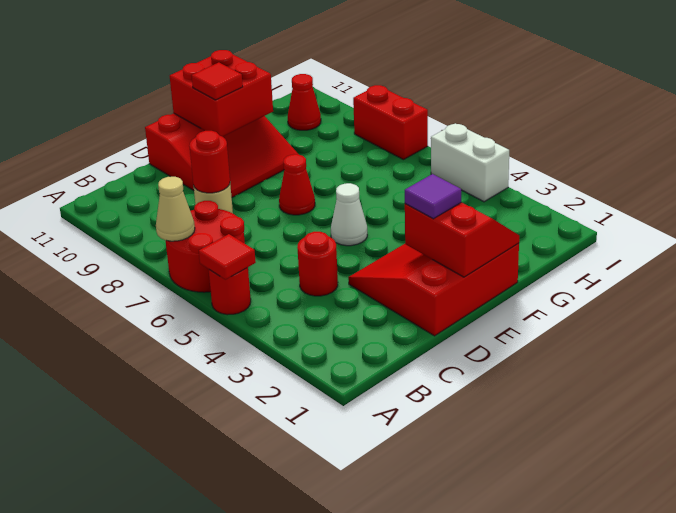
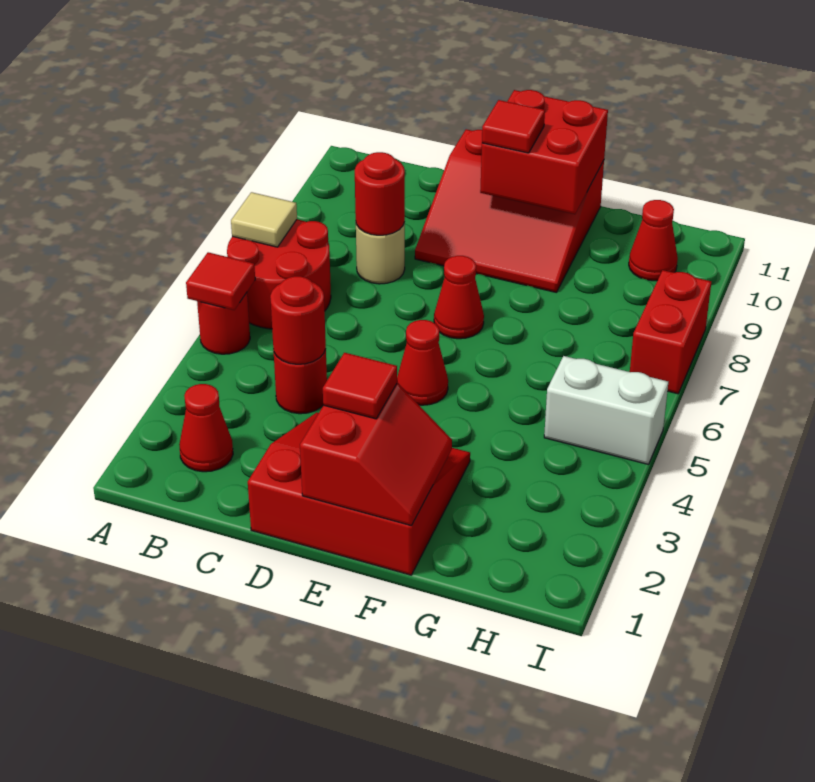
tan cone A7 level 2 -> tan tile A7 level 2
none -> red cone B2 level 1
none -> red round brick C4 level 2
purple tile E2 level 3 -> red tile E2 level 3
white cone E5 level 1 -> red cone E5 level 1
white brick I4:I5 level 1 -> white brick H5:I5 level 1

